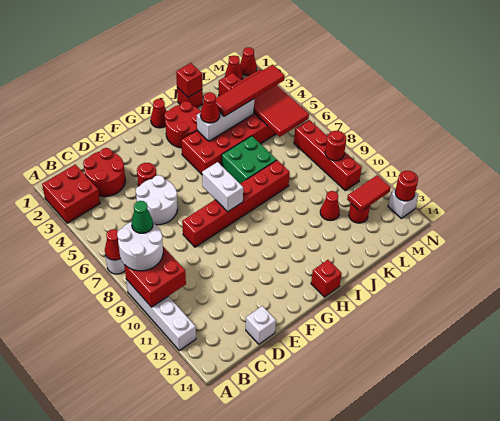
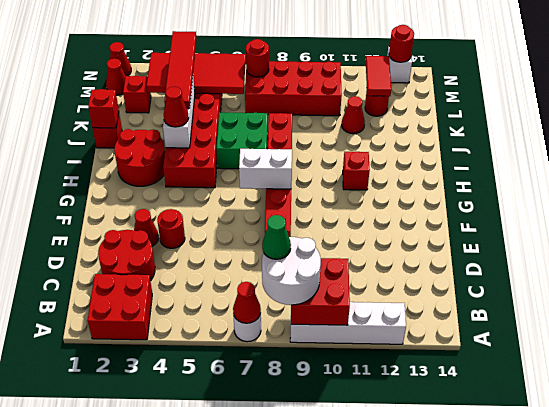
white round brick D5:E6 level 1 -> none
white brick D14 level 1 -> none
red cone H1 level 1 -> red cone E3 level 1
red brick H14 level 1 -> red brick H11 level 1
red brick M7:M10 level 1 -> red brick L7:M10 level 1
red round brick M9 level 2 -> red round brick M7 level 2

